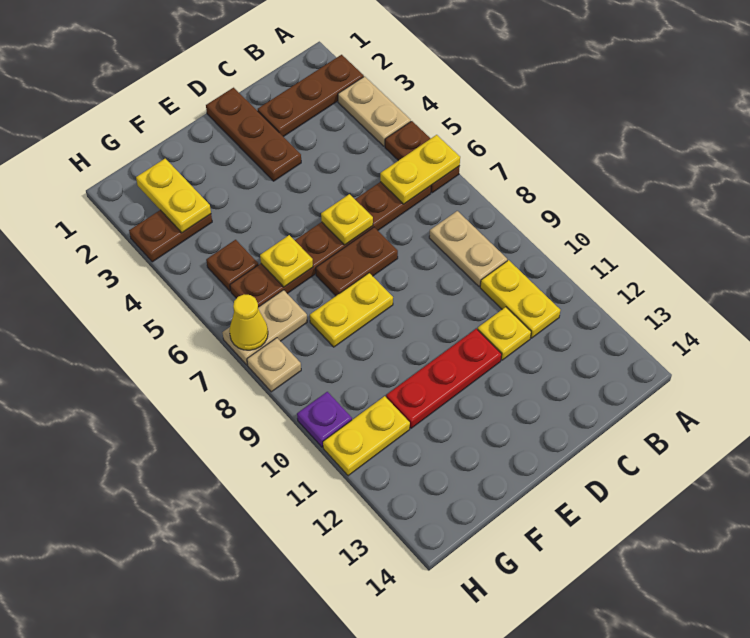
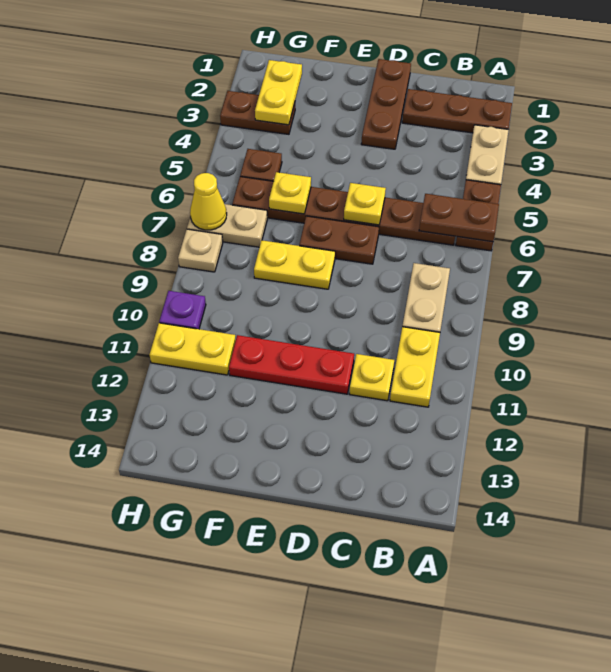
yellow plate A6:B6 level 2 -> brown plate A6:B6 level 2

